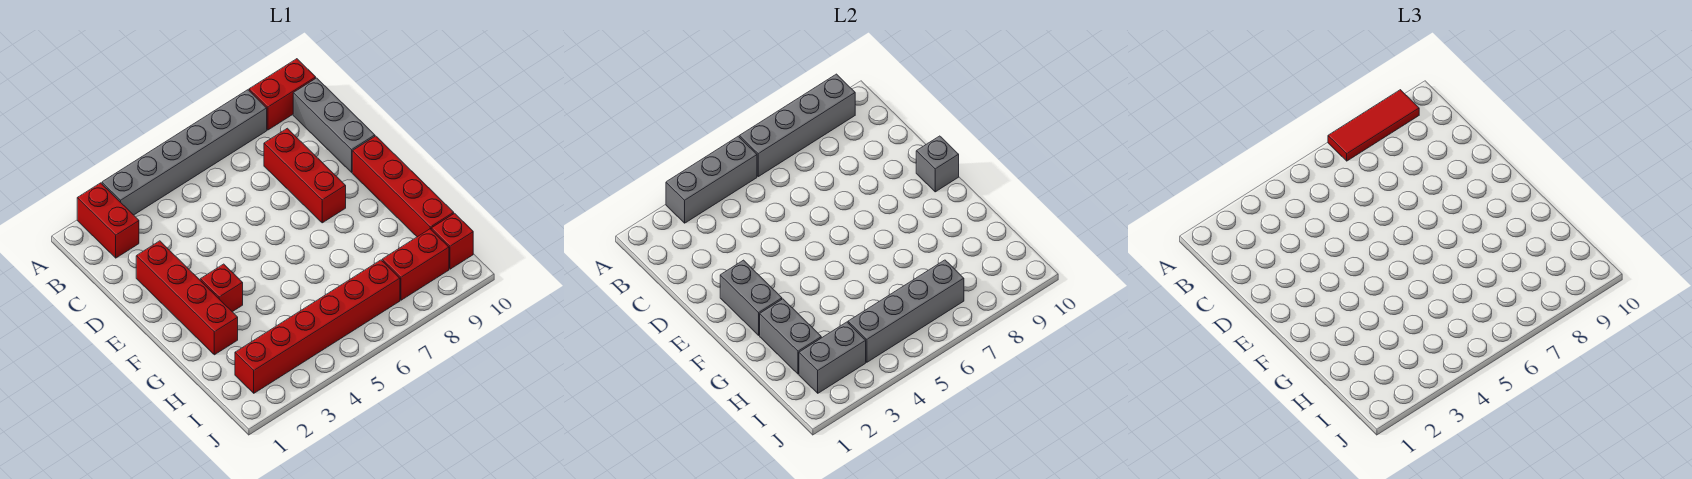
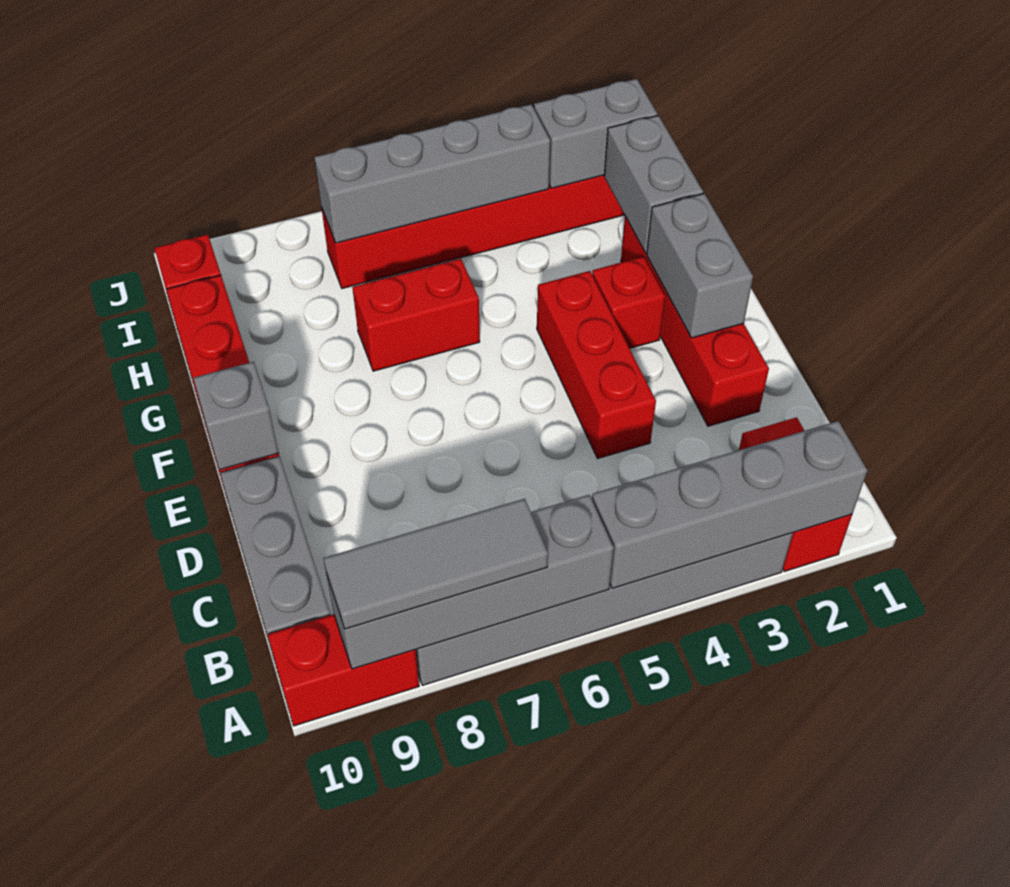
grey brick A3:A5 level 2 -> grey brick A2:A5 level 2
red tile A7:A9 level 3 -> grey tile A7:A9 level 3
red brick C8:E8 level 1 -> red brick D4:F4 level 1
red brick I8:I9 level 1 -> red brick G6:G7 level 1

